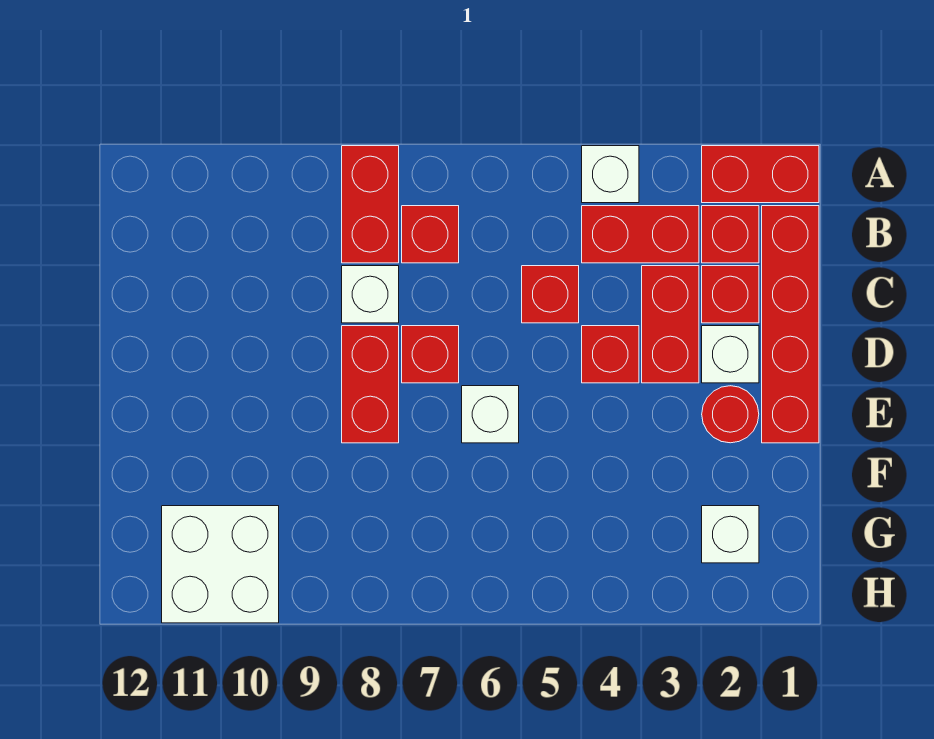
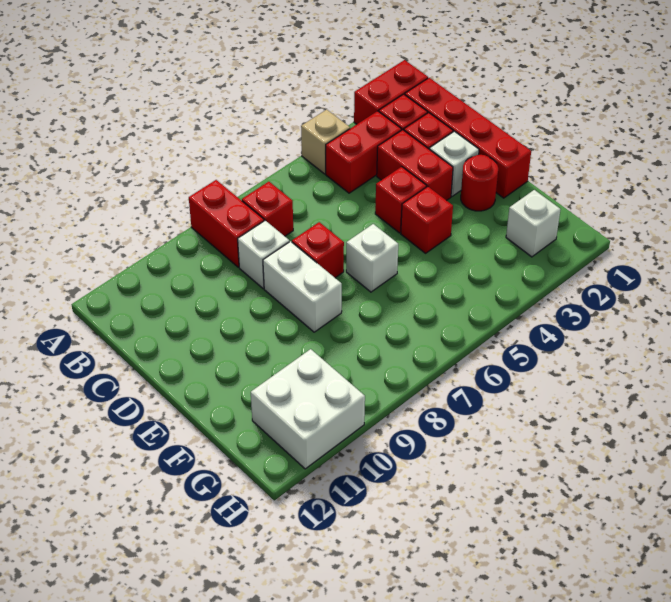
white brick A4 level 1 -> tan brick A4 level 1
red brick C5 level 1 -> red brick E4 level 1
red brick D8:E8 level 1 -> white brick D8:E8 level 1

